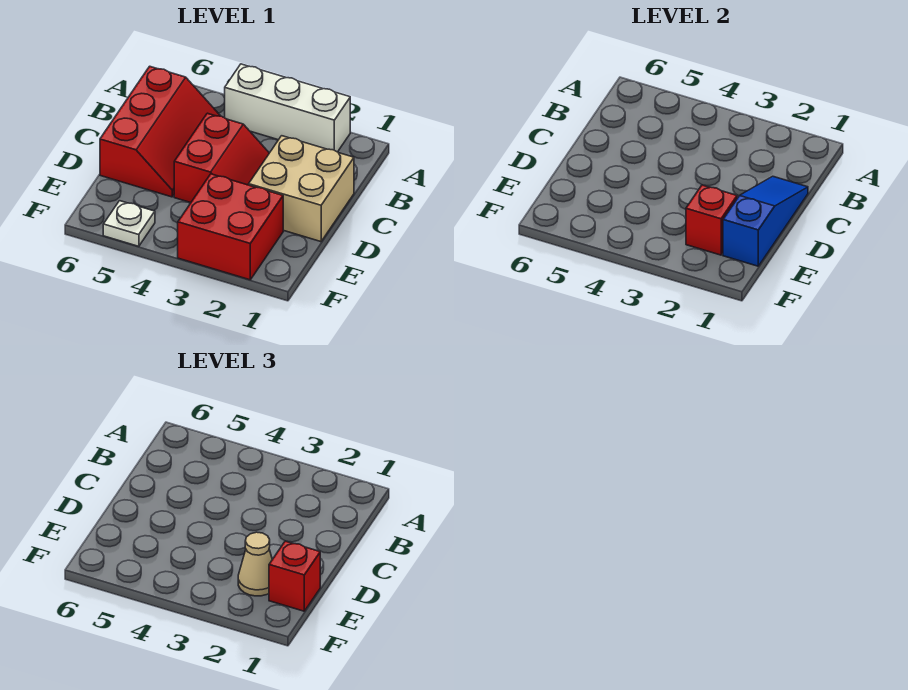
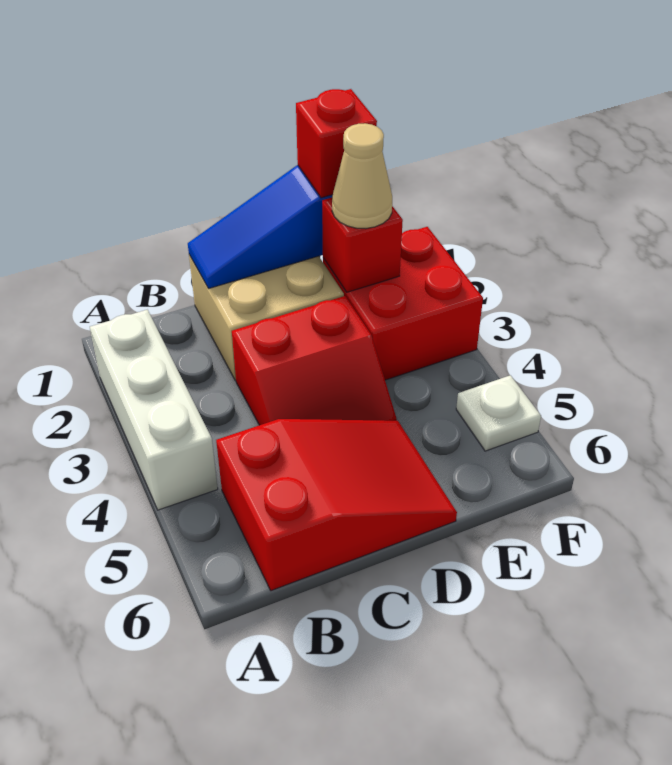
red slope B5:D6 level 1 top 6 -> red slope B5:D6 level 1 top B
red slope C3:D4 level 1 top 4 -> red slope C3:D4 level 1 top 3

